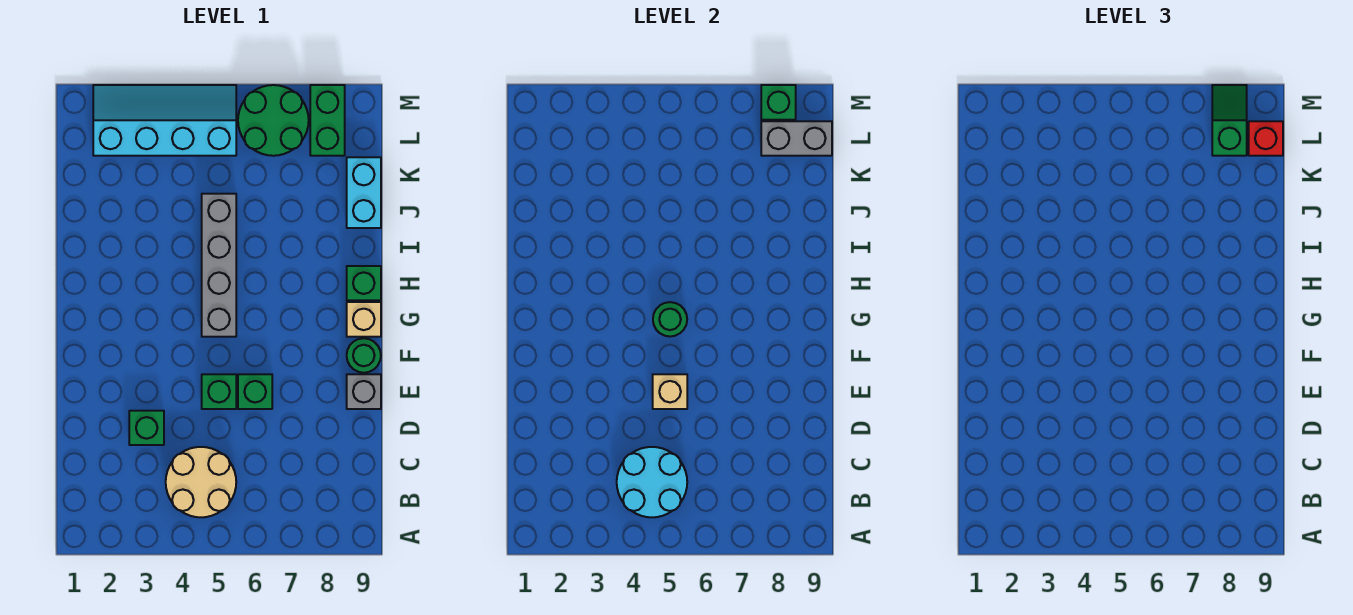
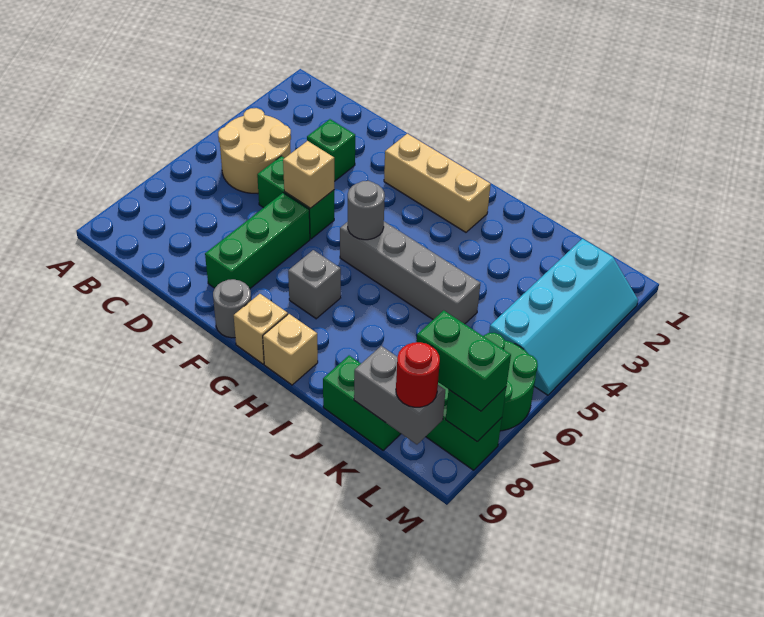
cyan round brick B4:C5 level 2 -> none
green brick E5 level 1 -> green brick D5:E5 level 1
green brick E6 level 1 -> green brick E6:E8 level 1
grey brick E9 level 1 -> grey brick G7 level 1
none -> tan brick F2:H2 level 1
green round brick F9 level 1 -> grey round brick F9 level 1
green round brick G5 level 2 -> grey round brick G5 level 2
green brick H9 level 1 -> tan brick H9 level 1
cyan brick J9:K9 level 1 -> green brick J9:K9 level 1
grey brick L8:L9 level 2 -> grey brick K9:L9 level 2
green slope L8:M8 level 3 top L -> green brick L8:M8 level 3
red brick L9 level 3 -> red round brick L9 level 3

